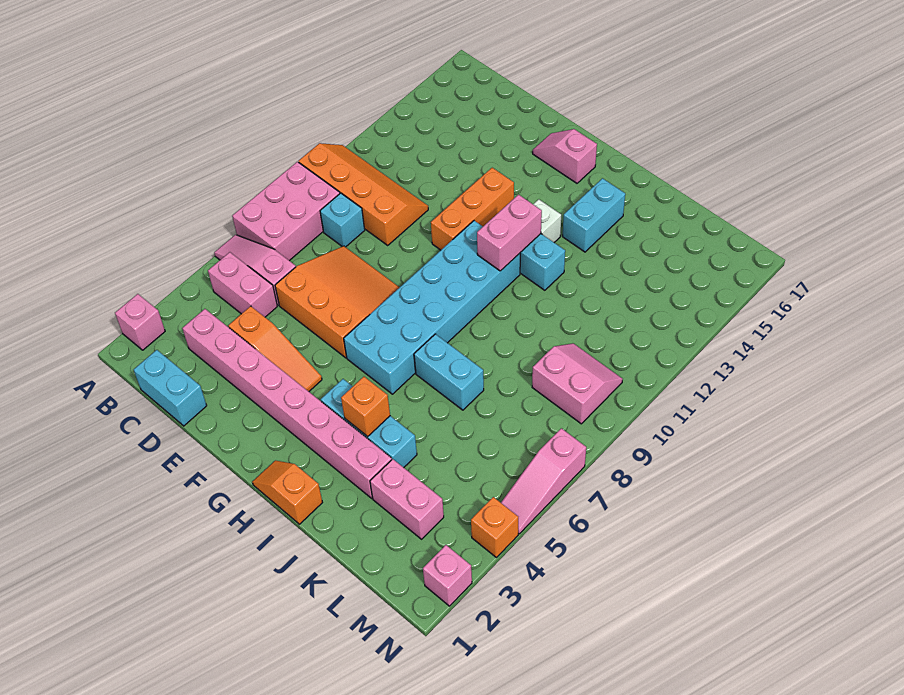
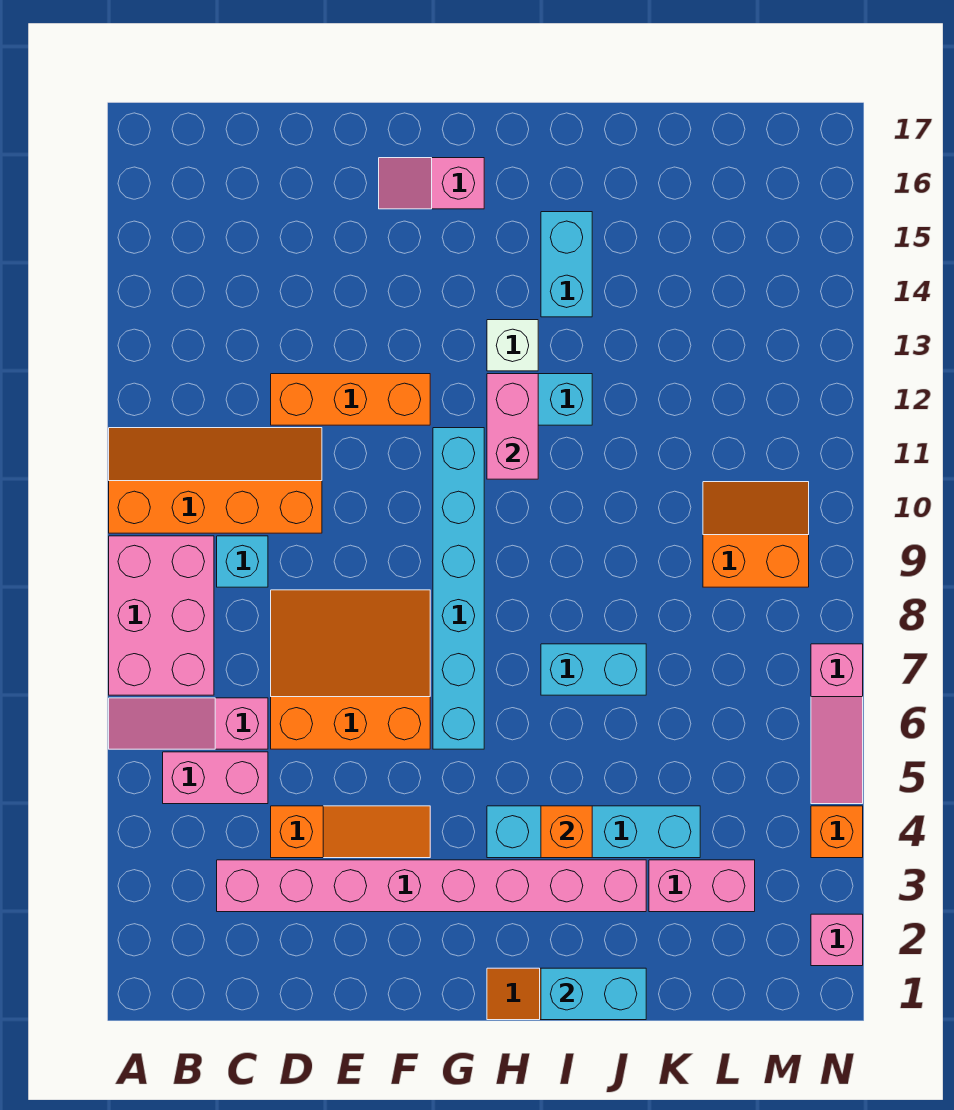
pink brick A2 level 1 -> none
cyan brick C1:D1 level 1 -> cyan brick I1:J1 level 2
orange brick F11:F13 level 1 -> orange brick D12:F12 level 1
cyan brick G6:H11 level 1 -> cyan brick G6:G11 level 1
cyan brick H4:J4 level 1 -> cyan brick H4:K4 level 1
pink slope L9:M10 level 1 top 9 -> orange slope L9:M10 level 1 top 9

